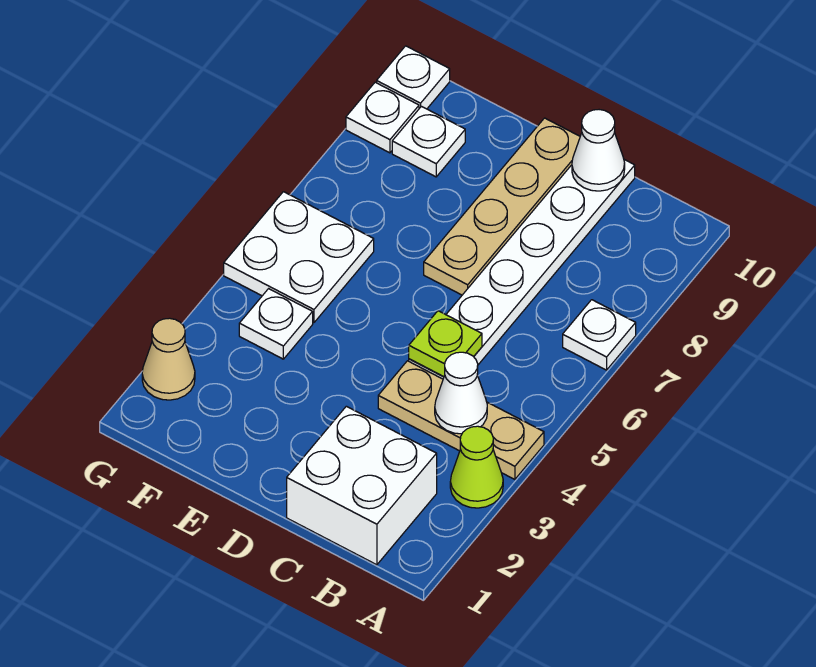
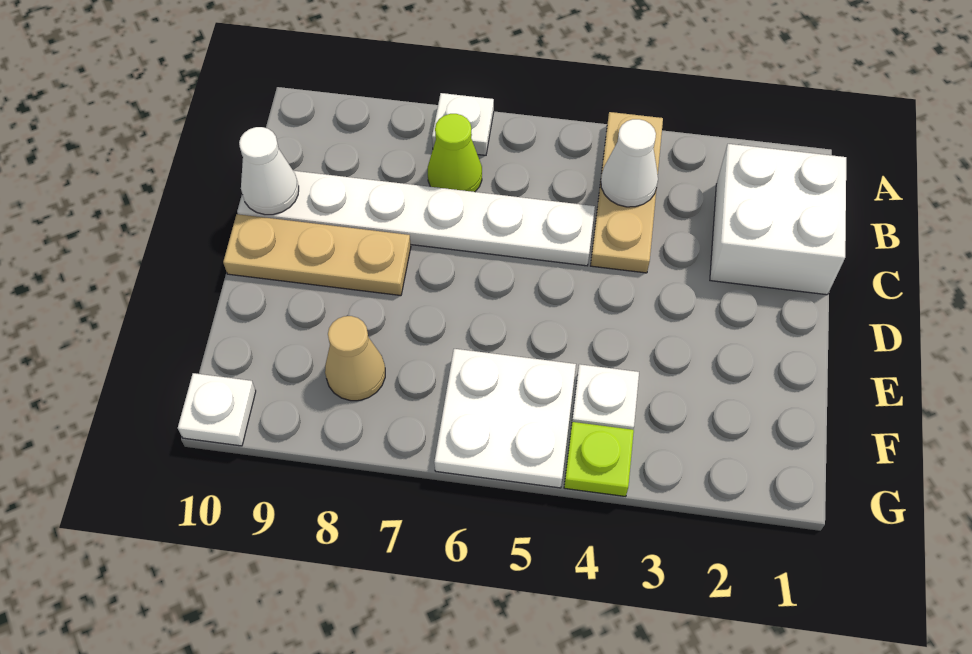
lime cone A3 level 1 -> lime cone B7 level 1
lime plate C5 level 2 -> lime plate G4 level 1
tan plate D7:D10 level 1 -> tan plate D8:D10 level 1
white plate F9 level 1 -> none
tan cone G2 level 1 -> tan cone F8 level 1
white plate G9 level 1 -> none

